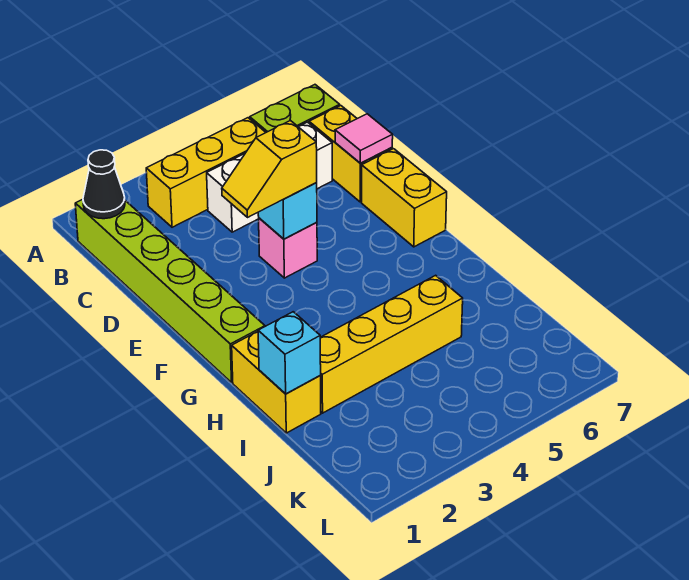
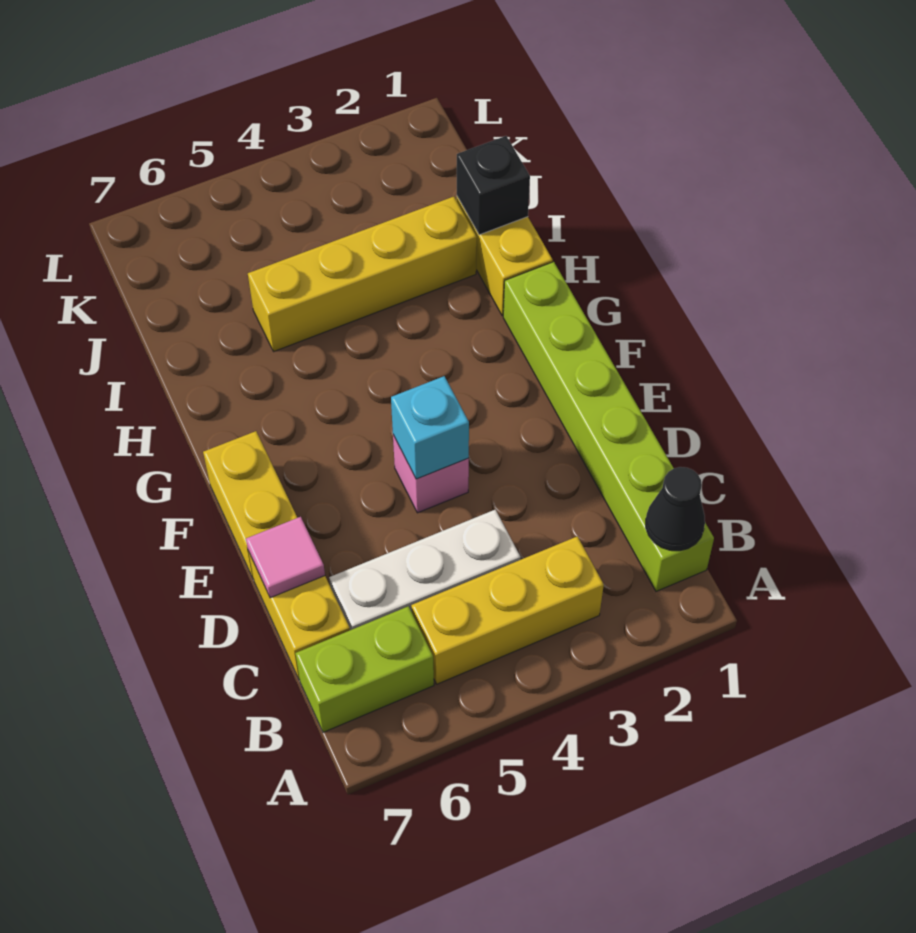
yellow slope E3:E4 level 3 top 4 -> none
cyan brick I1 level 2 -> black brick I1 level 2

